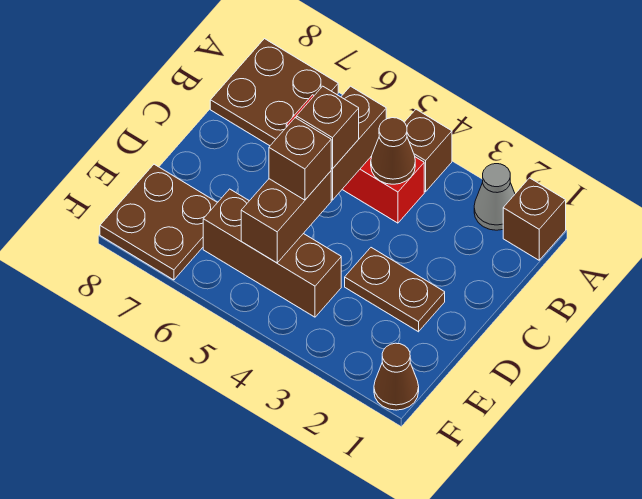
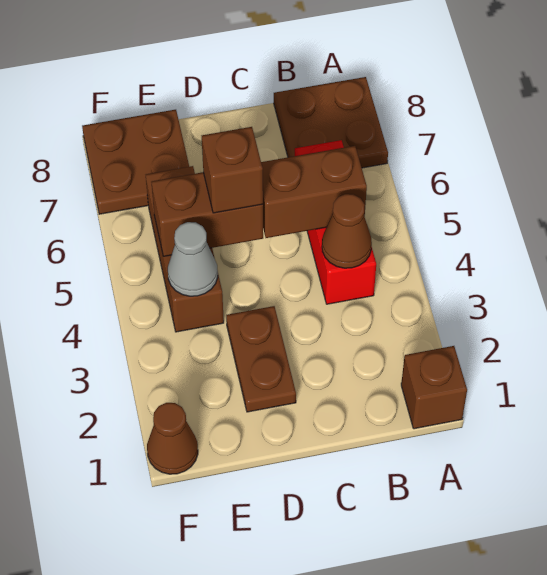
grey cone A2 level 1 -> grey cone E4 level 2
brown brick A4 level 1 -> none
brown brick C5 level 3 -> none

